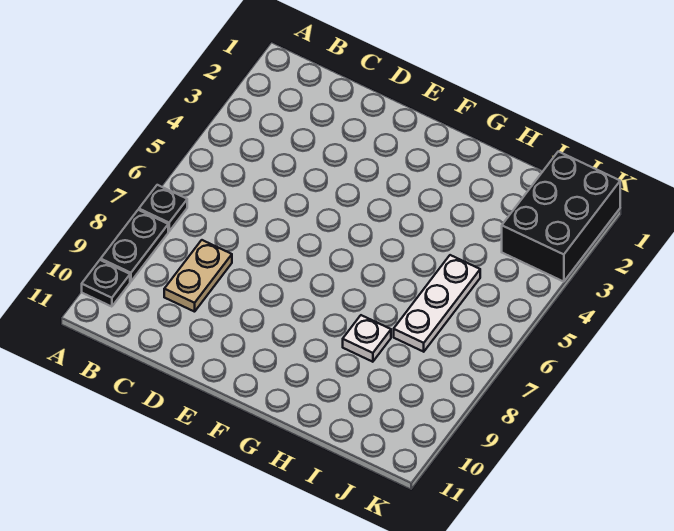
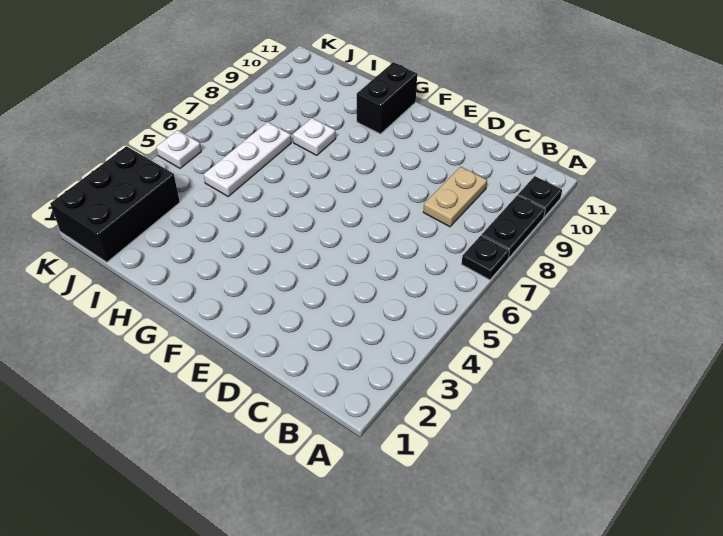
none -> black brick G10:G11 level 1
none -> white plate K5 level 1

